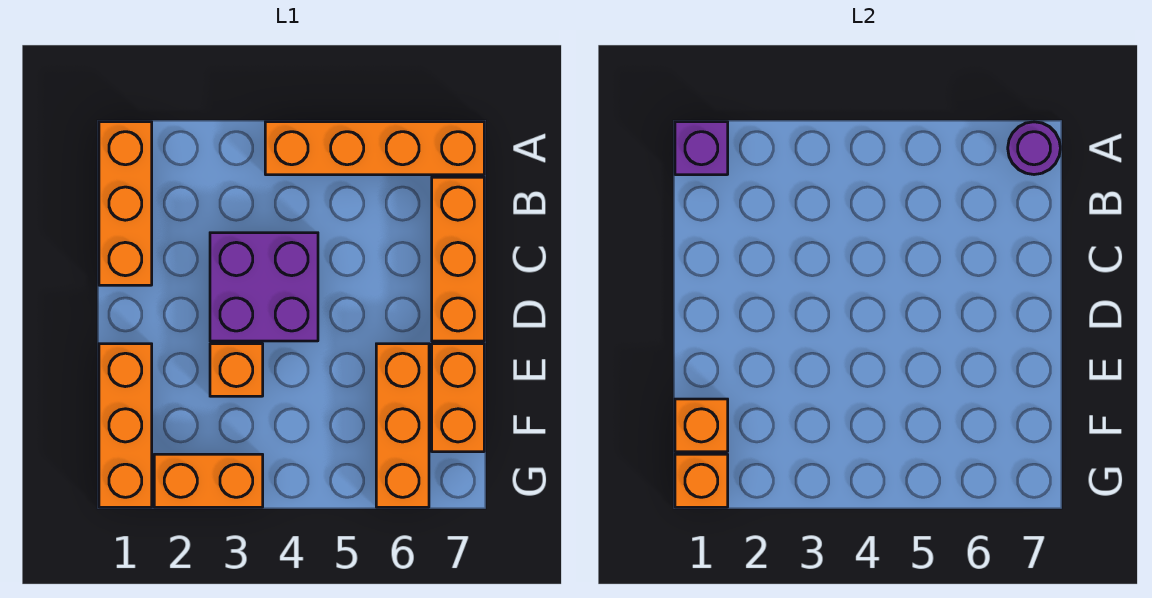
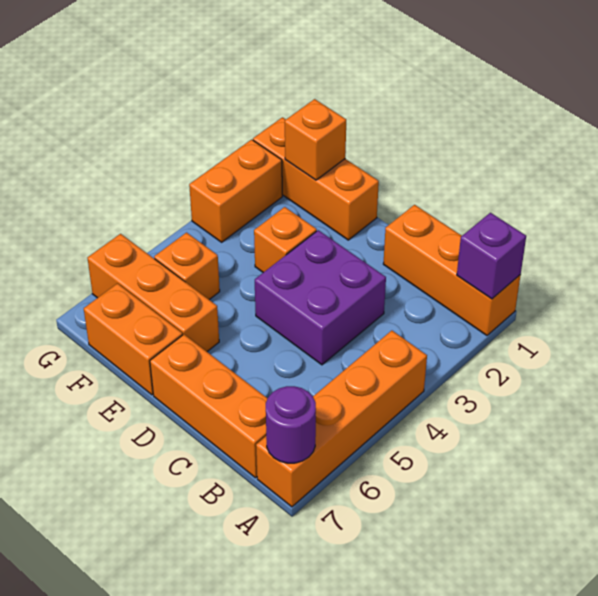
orange brick G1 level 2 -> orange brick F5 level 1

